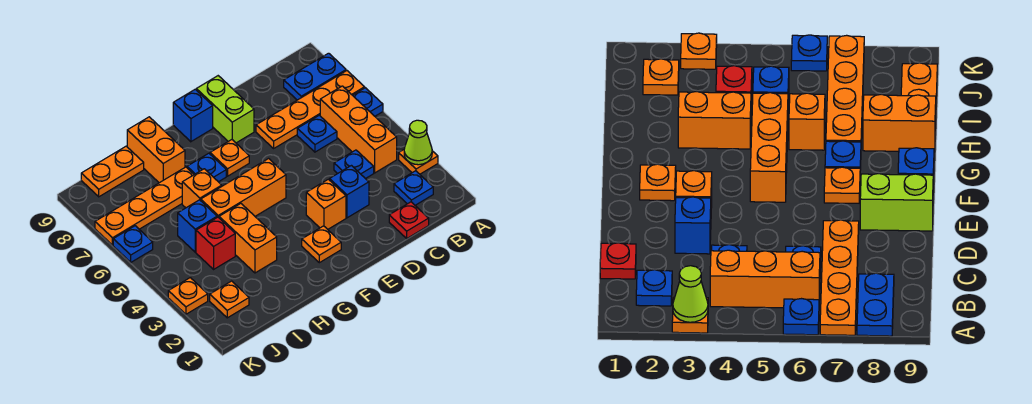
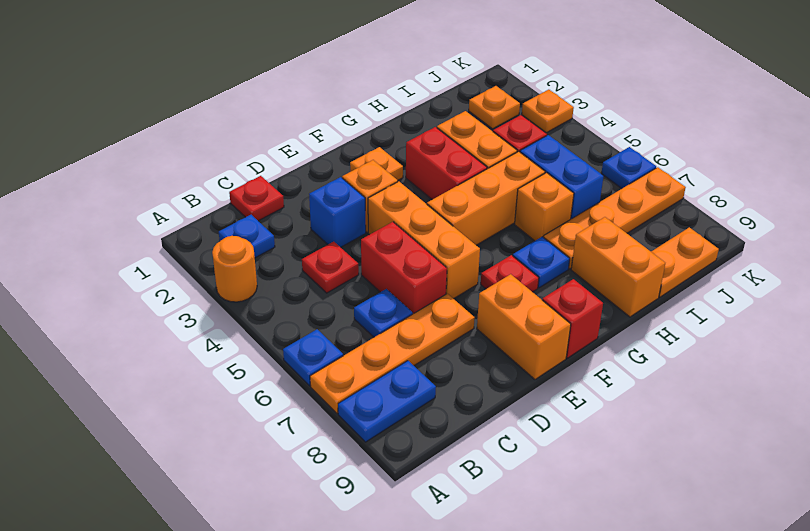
orange plate A3 level 1 -> orange round brick A3 level 1
lime cone A3 level 2 -> none
orange brick B4:B6 level 1 -> orange brick E4:E6 level 1
blue plate C4 level 1 -> red plate C4 level 1
none -> red brick D5:D6 level 1
lime brick E8:E9 level 1 -> orange brick E8:E9 level 1
orange plate F7 level 1 -> red plate F7 level 1
blue brick F9 level 1 -> red brick F9 level 1
none -> red brick G3:G4 level 1
blue brick I5 level 1 -> blue brick I5:I6 level 1

